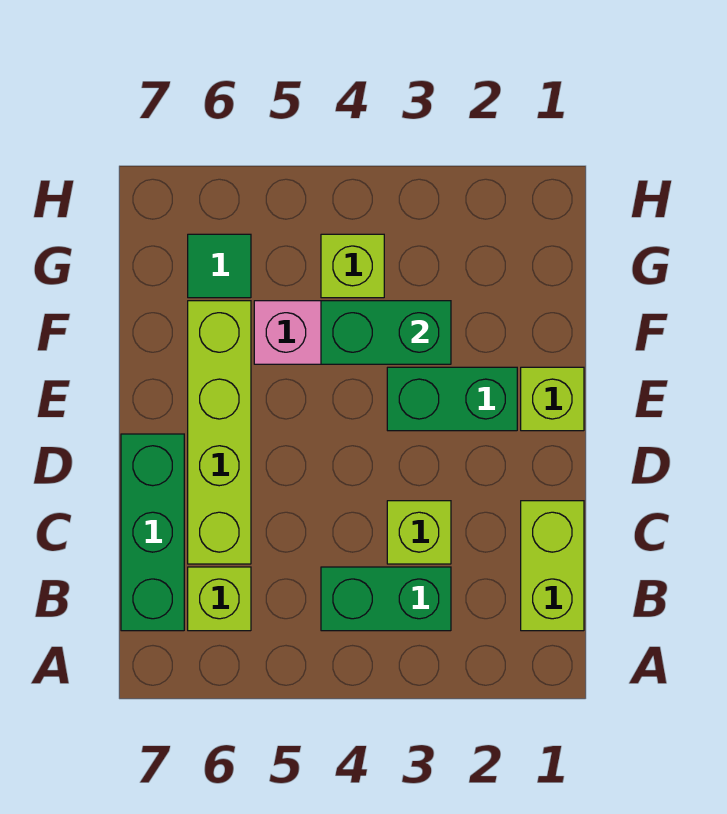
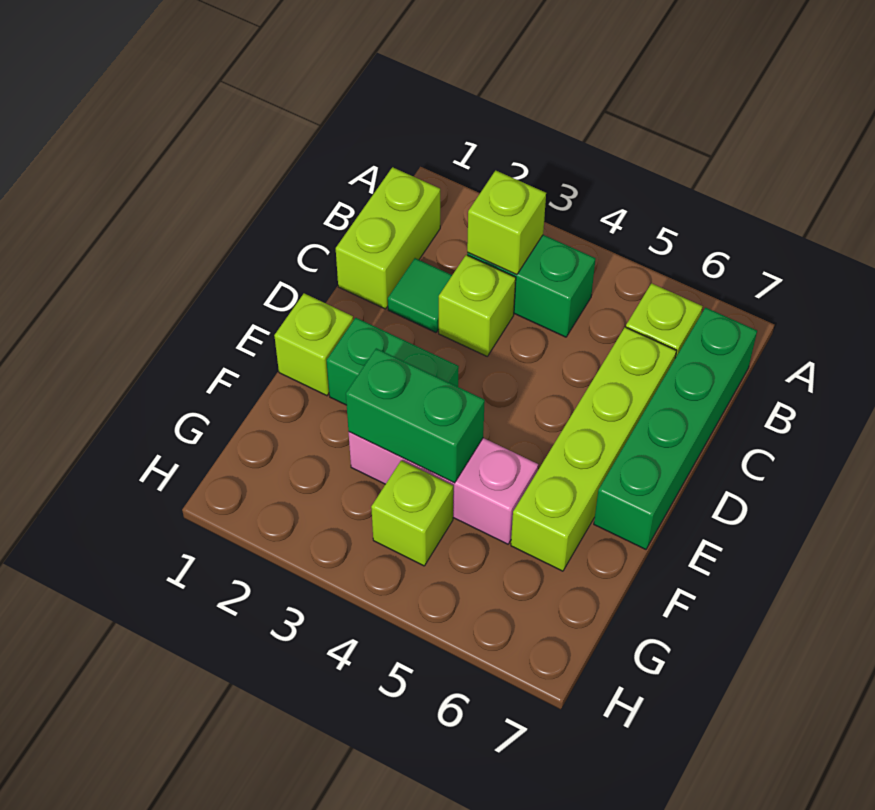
none -> lime brick B3 level 2
green brick B7:D7 level 1 -> green brick B7:E7 level 1
green tile G6 level 1 -> green tile C2 level 1

